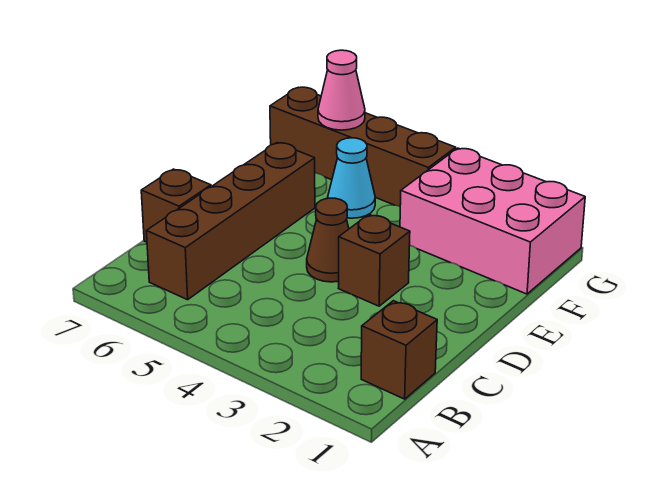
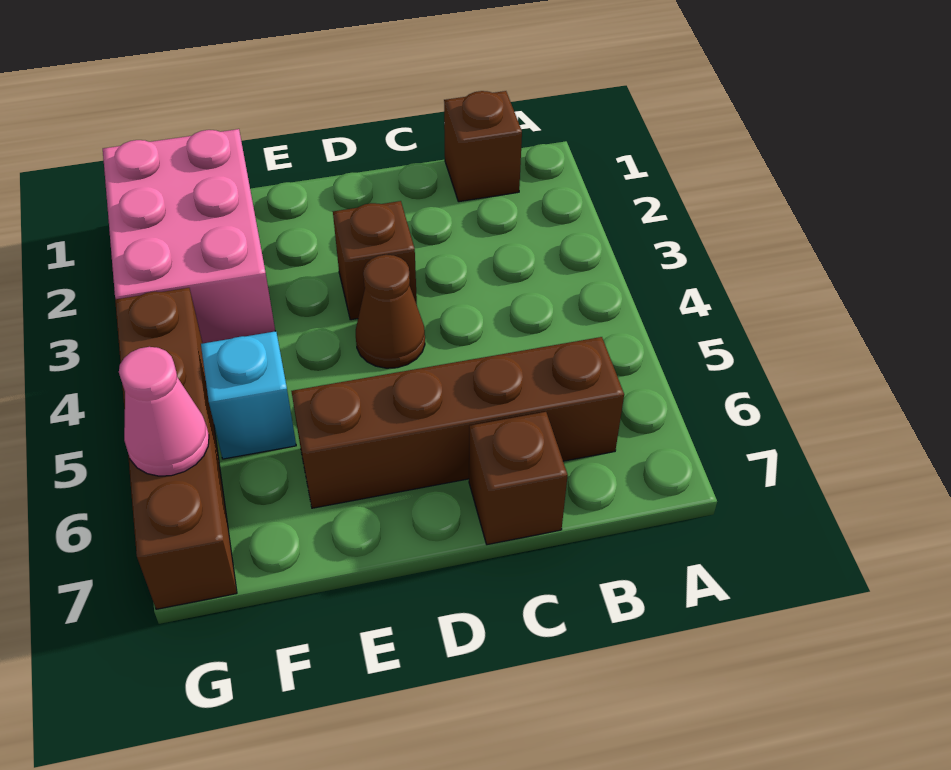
cyan cone F5 level 1 -> cyan brick F5 level 1

